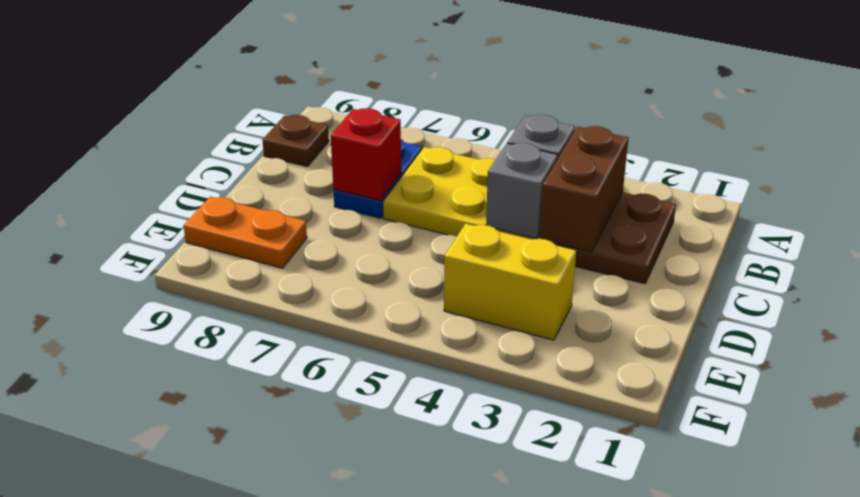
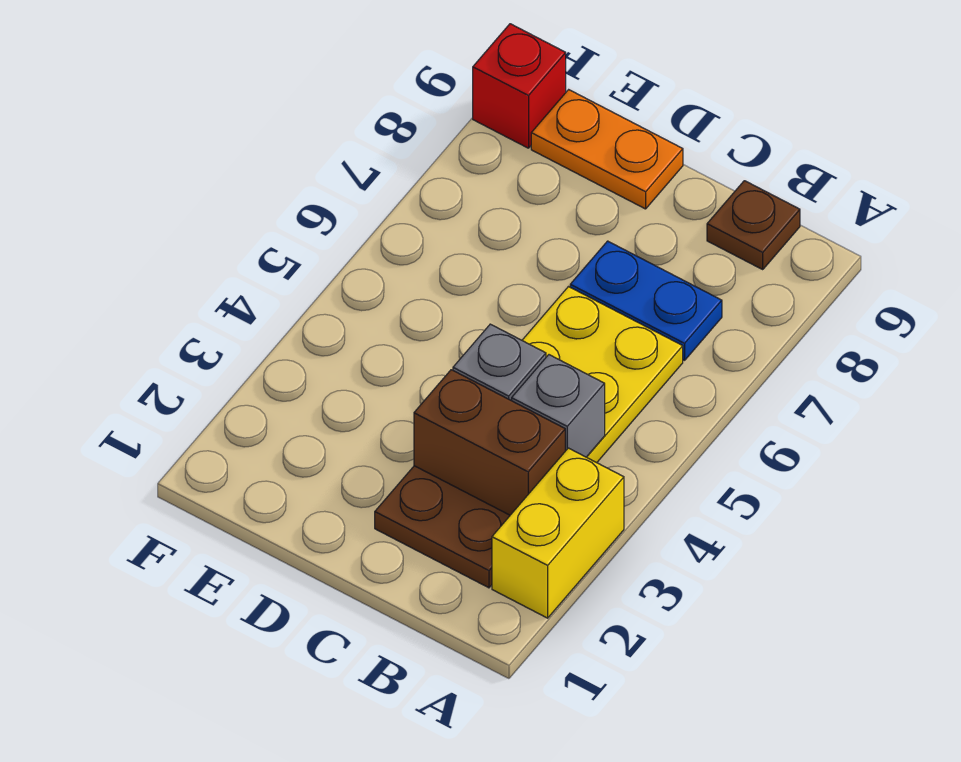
red brick C7 level 2 -> red brick F9 level 1
yellow brick E3:E4 level 1 -> yellow brick A2:A3 level 1
orange plate E8:E9 level 1 -> orange plate D9:E9 level 1

